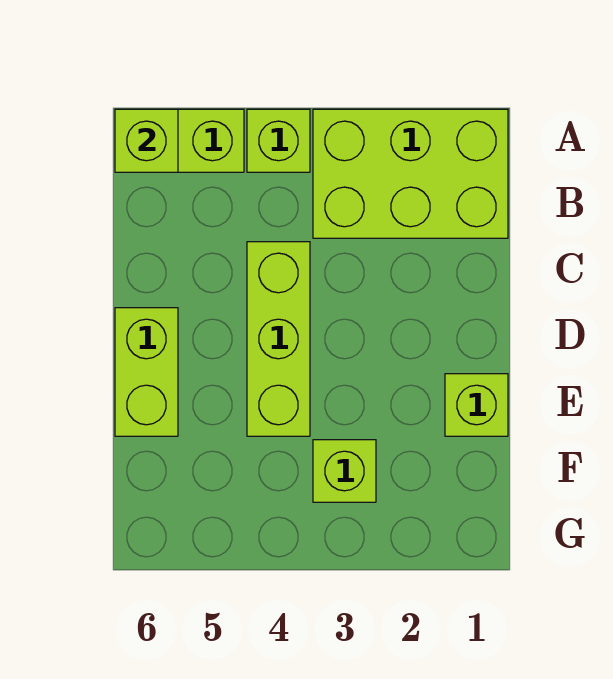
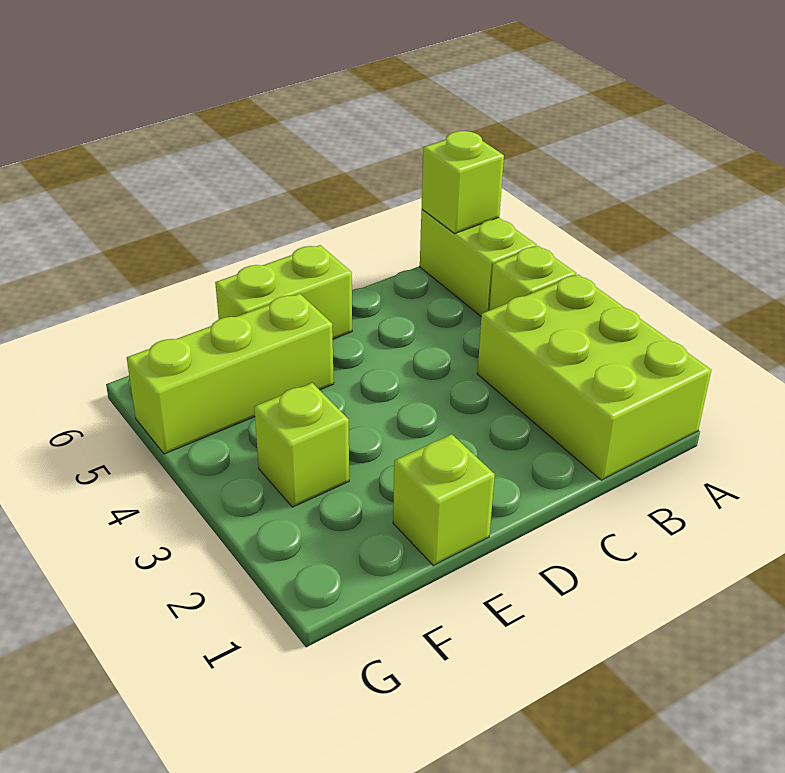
lime brick C4:E4 level 1 -> lime brick E5:G5 level 1

